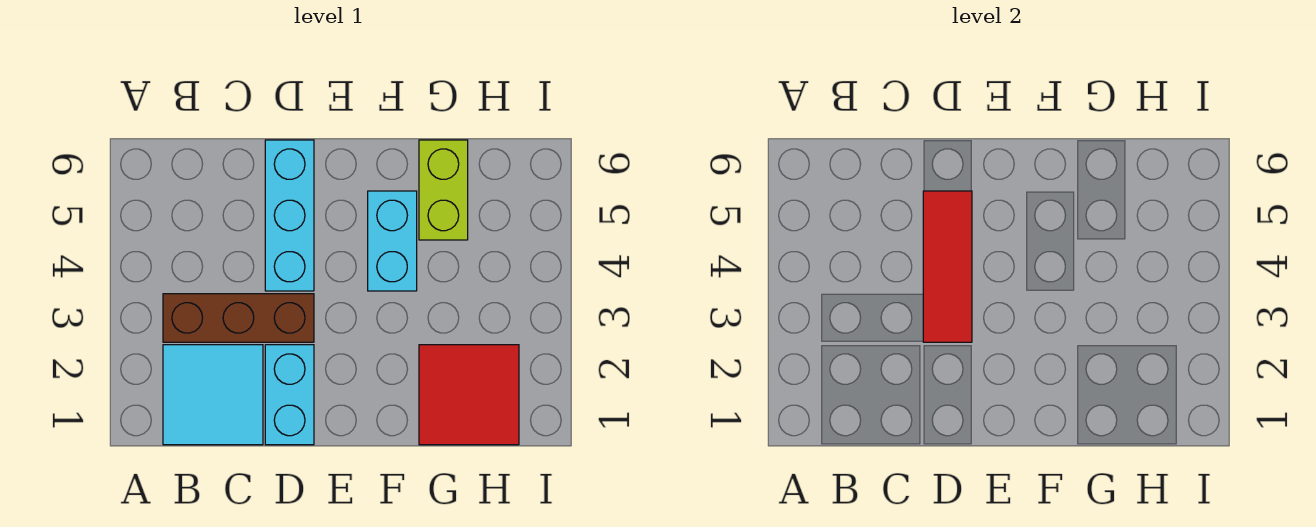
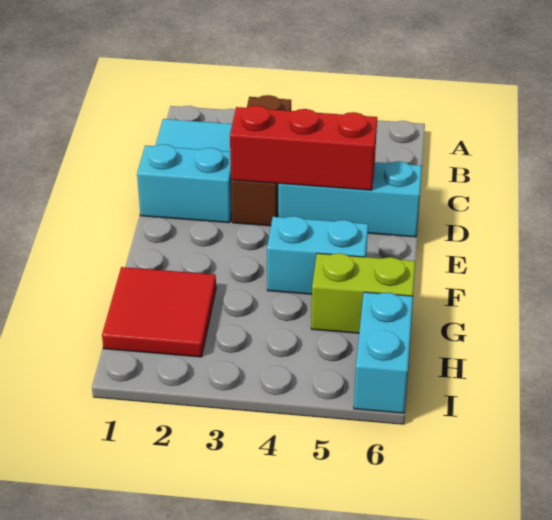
red tile D3:D5 level 2 -> red brick D3:D5 level 2
none -> cyan brick H6:I6 level 1

